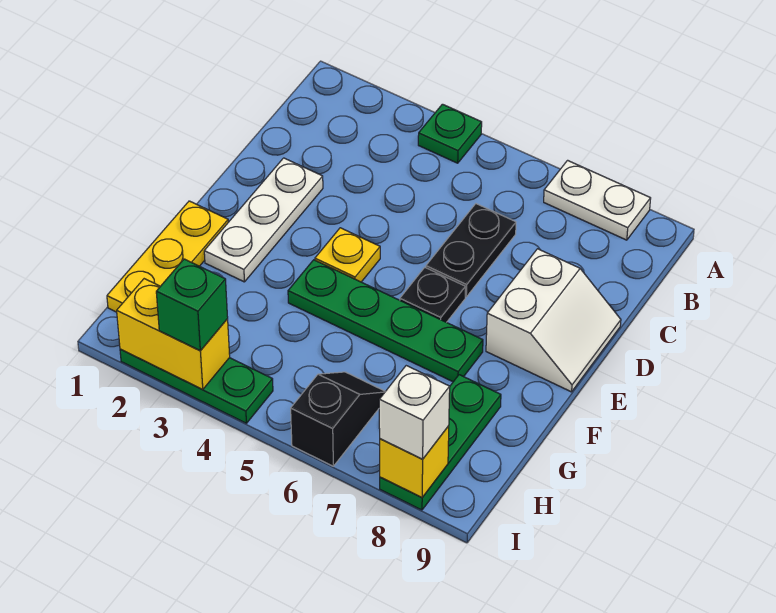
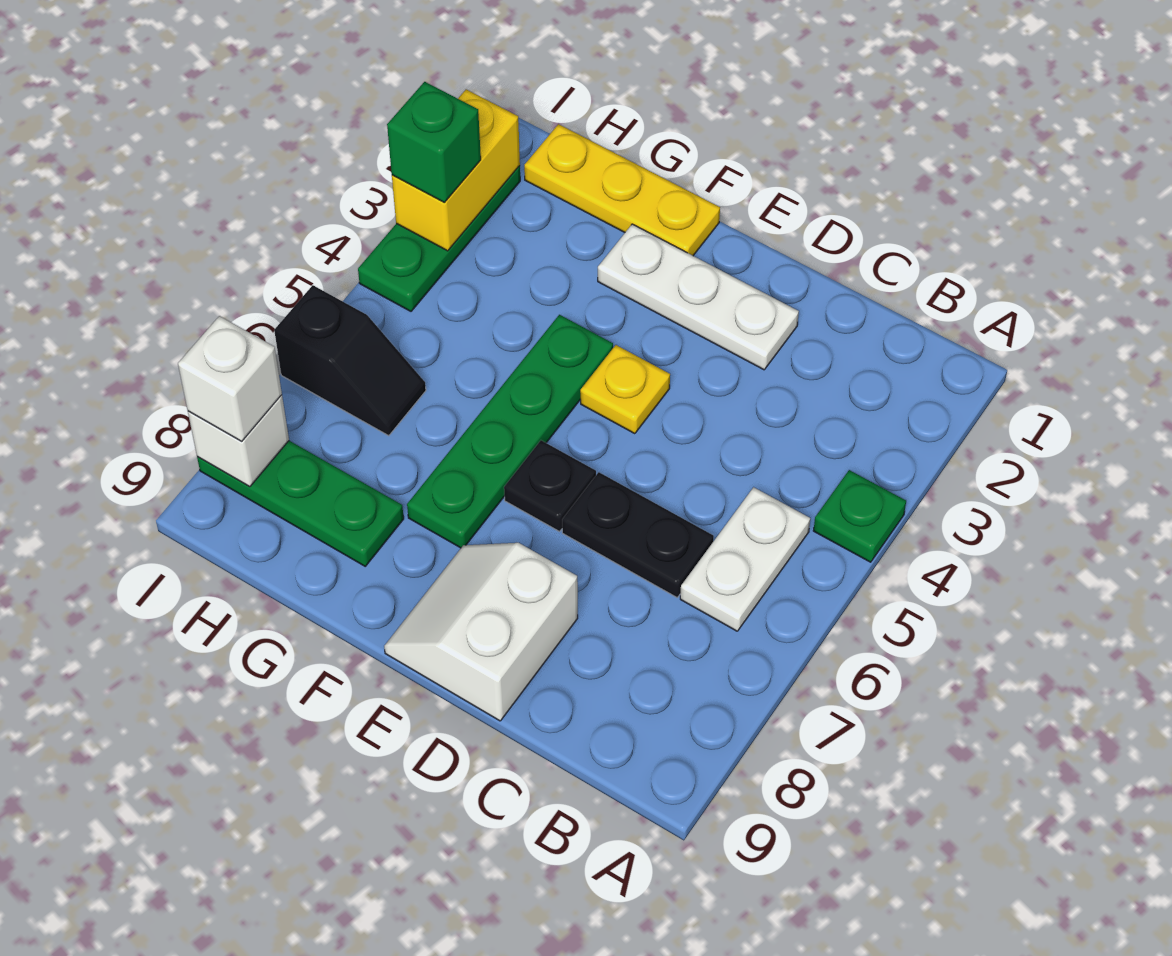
white plate A7:A8 level 1 -> white plate B5:B6 level 1
white slope D8:E9 level 1 top 8 -> white slope D8:E9 level 1 top D
yellow brick I8 level 2 -> white brick I8 level 2

